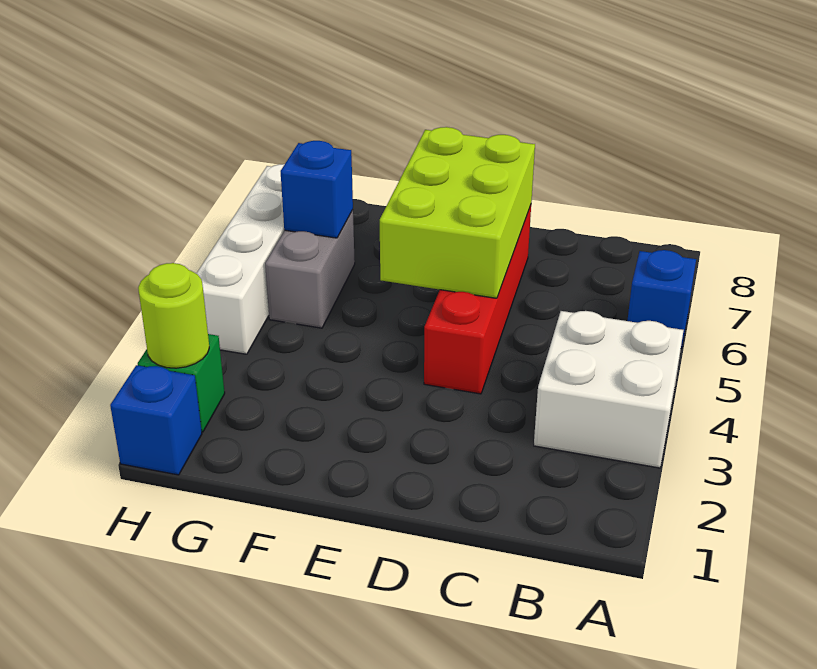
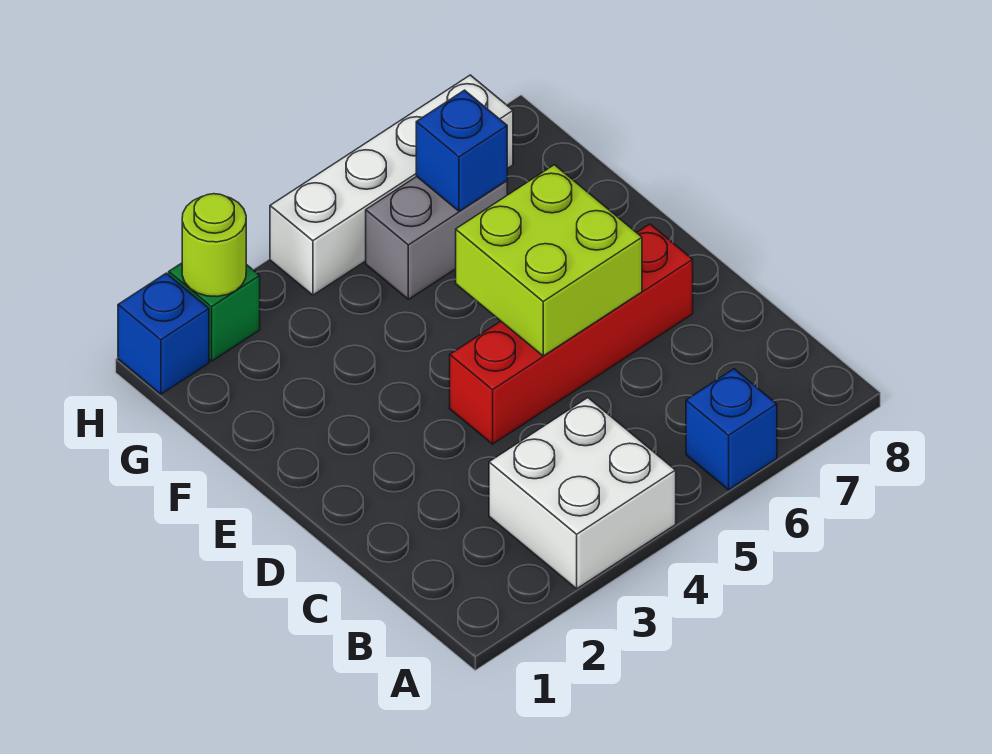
lime brick D5:E7 level 2 -> lime brick D5:E6 level 2

